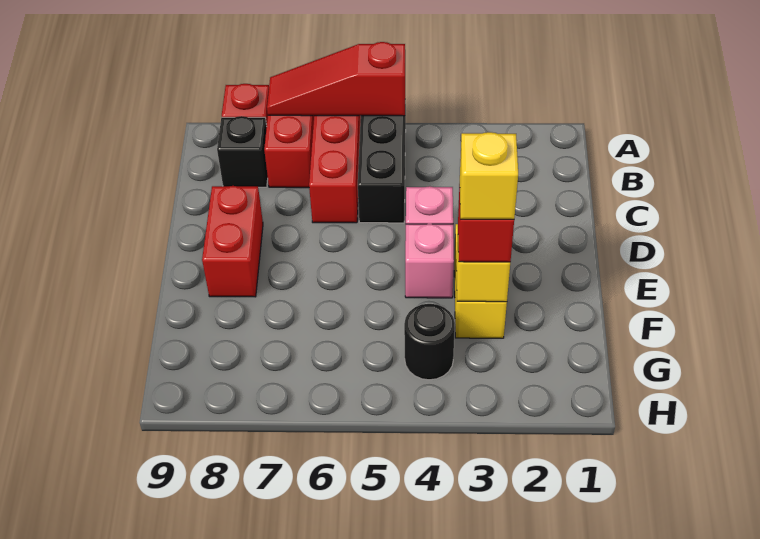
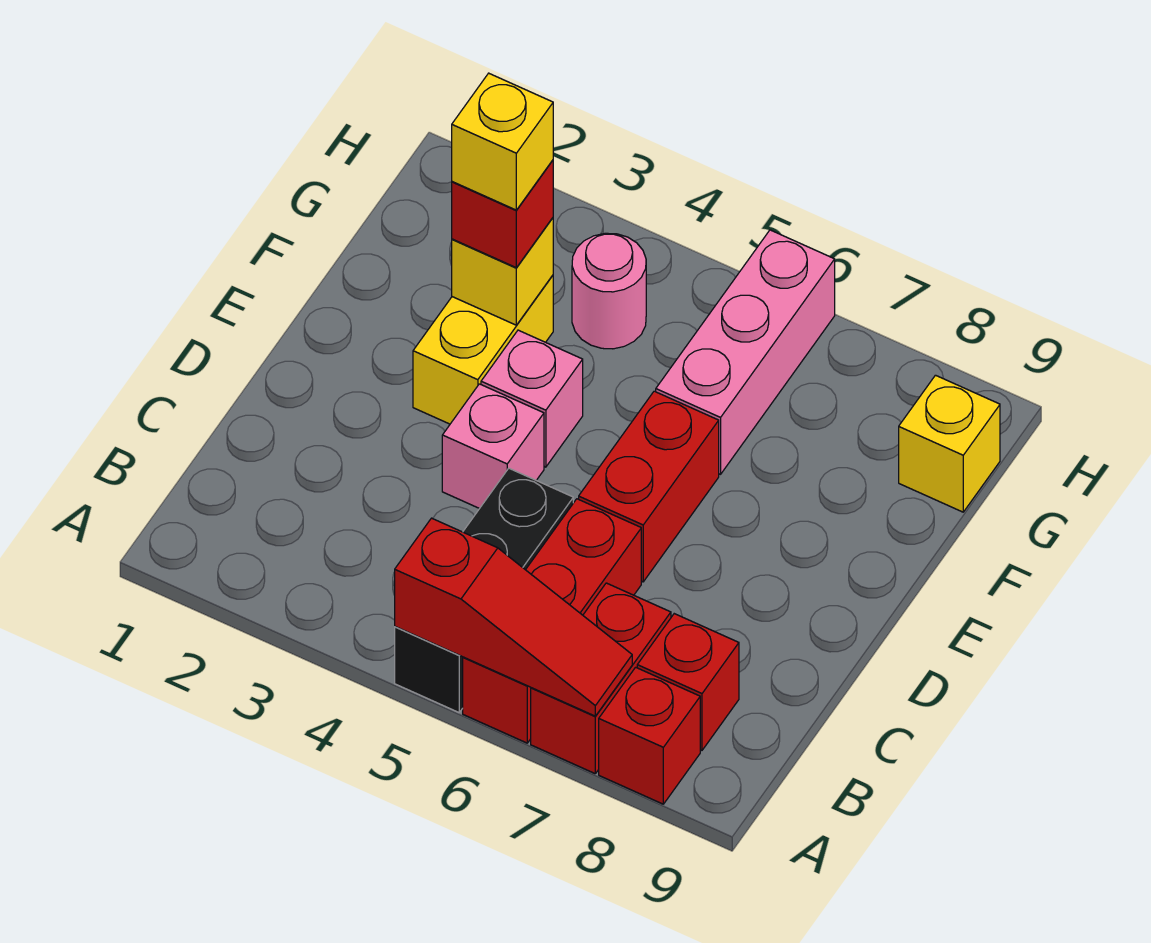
black brick B8 level 1 -> red brick B8 level 1
red brick D8:E8 level 1 -> red brick D6:E6 level 1
none -> pink brick F6:H6 level 1
black round brick G4 level 1 -> pink round brick G4 level 1
none -> yellow brick G9 level 1

